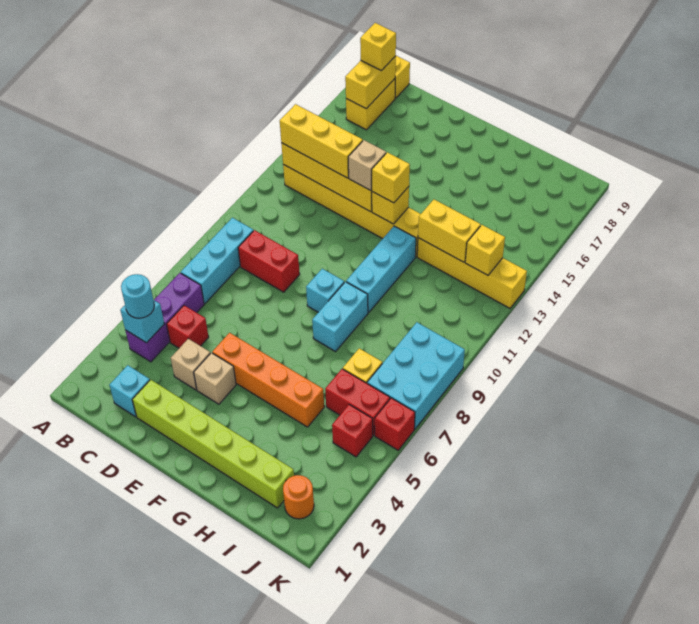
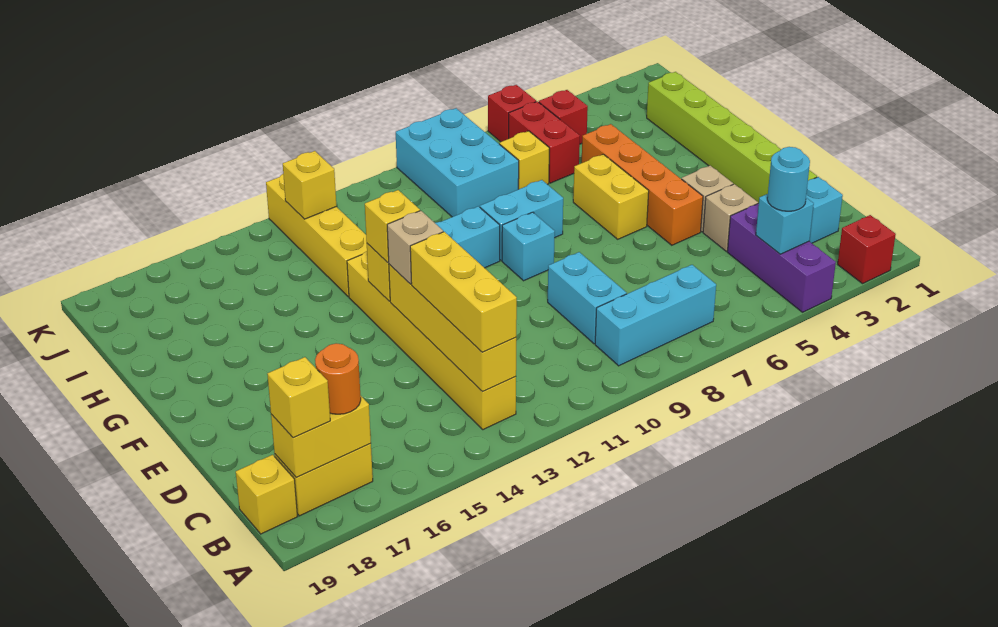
purple brick B4:B6 level 1 -> purple brick A4:C4 level 1
red brick C5 level 1 -> red brick A2 level 1
red brick C9:D9 level 1 -> cyan brick C9:D9 level 1
yellow brick H13:I13 level 2 -> yellow brick F6:G6 level 1
orange round brick J2 level 1 -> orange round brick B17 level 3
cyan brick J7:K9 level 1 -> cyan brick I8:K9 level 1

